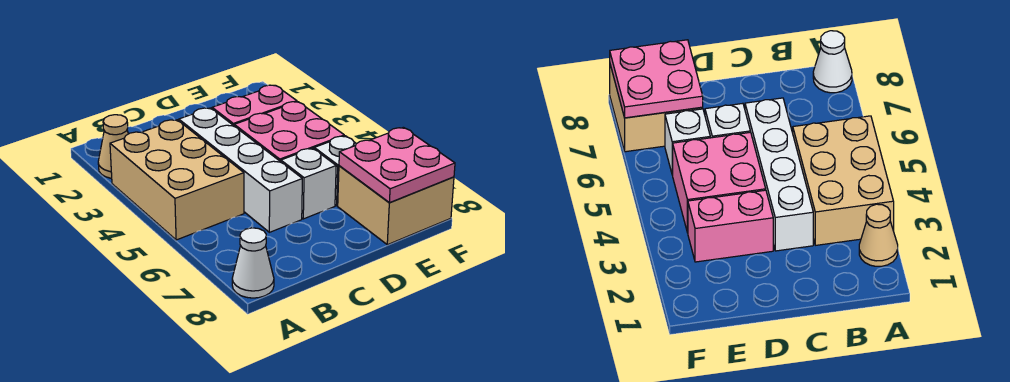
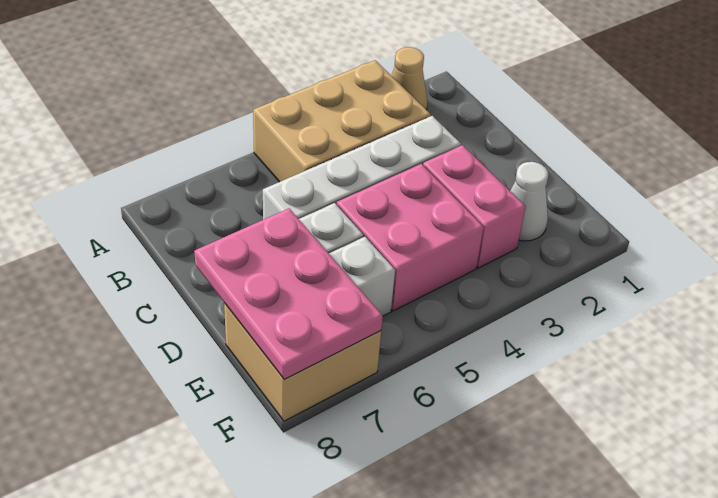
white cone A8 level 1 -> white cone E2 level 1
pink plate E7:F8 level 2 -> pink plate D7:F8 level 2

